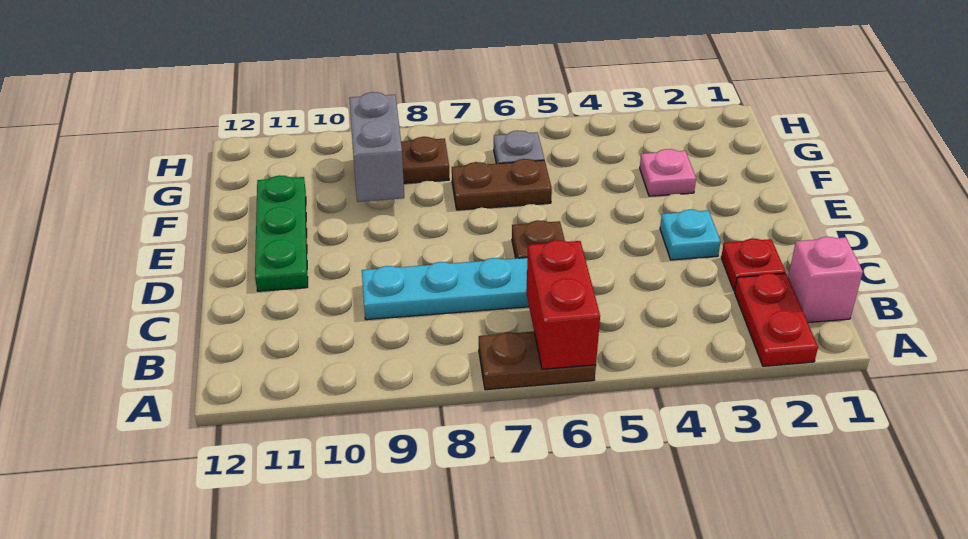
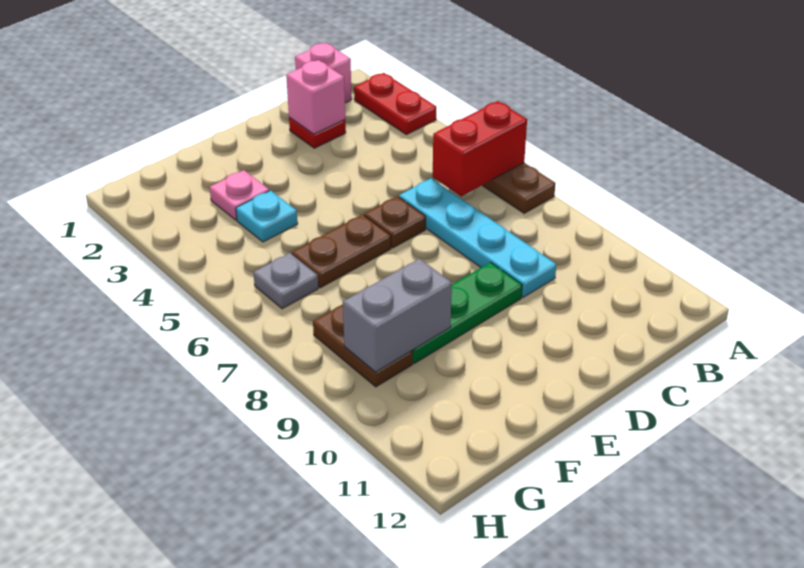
red plate A2:B2 level 1 -> red plate A2:A3 level 1
none -> pink brick C2 level 2
cyan plate D3 level 1 -> cyan plate F4 level 1
green plate D11:F11 level 1 -> green plate D9:F9 level 1
brown plate F6:F7 level 1 -> brown plate E6:F6 level 1

